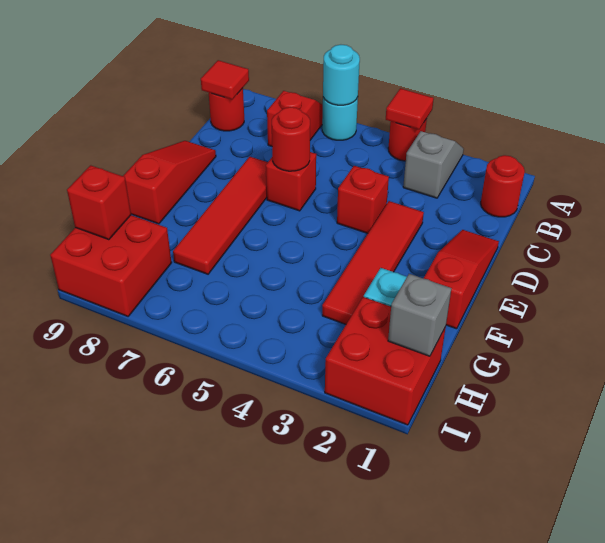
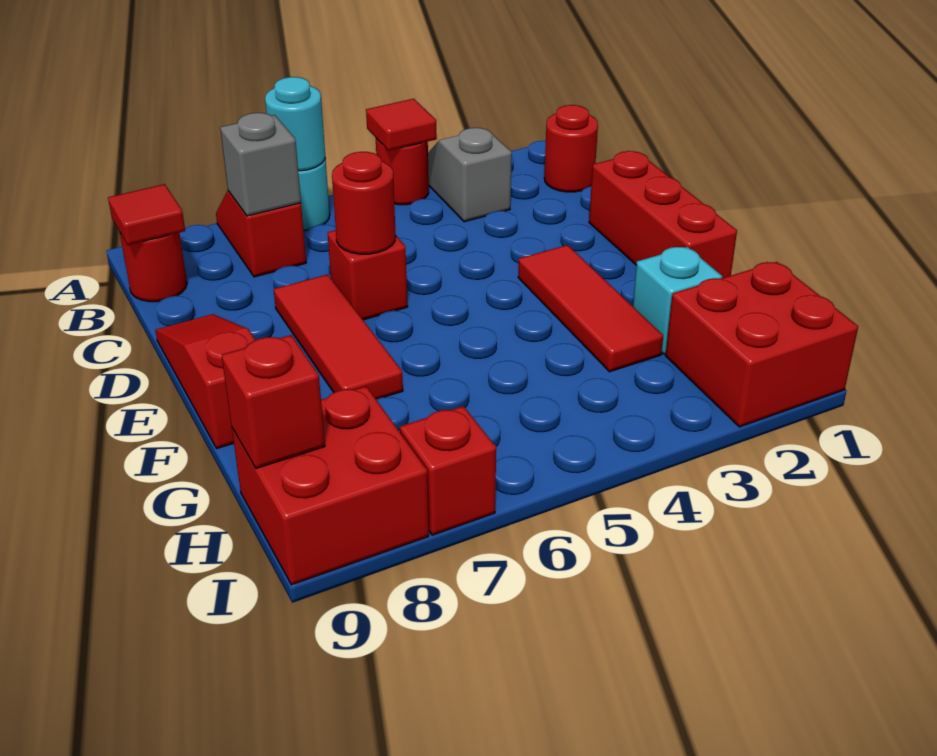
red slope D1:F1 level 1 top F -> red brick D1:F1 level 1
red tile D3:G3 level 1 -> red tile E3:G3 level 1
red brick D4 level 1 -> red brick I7 level 1
red tile D7:G7 level 1 -> red tile D7:F7 level 1
grey brick H1 level 2 -> grey brick B7 level 2

